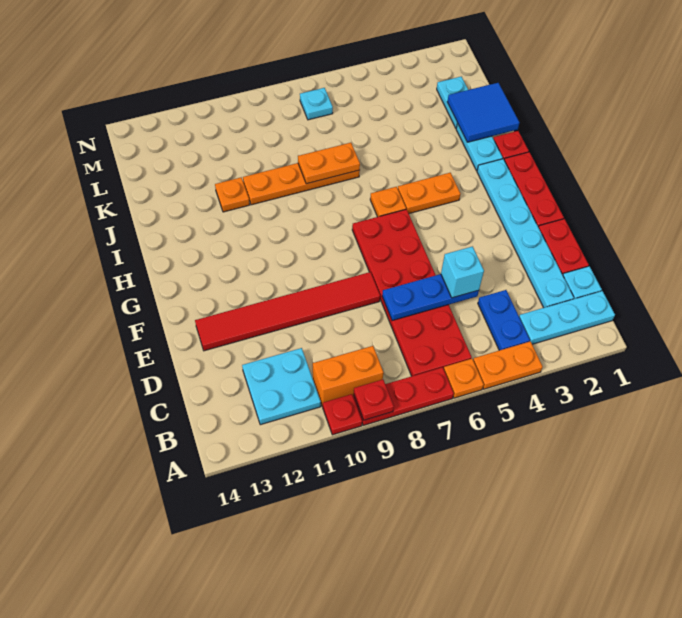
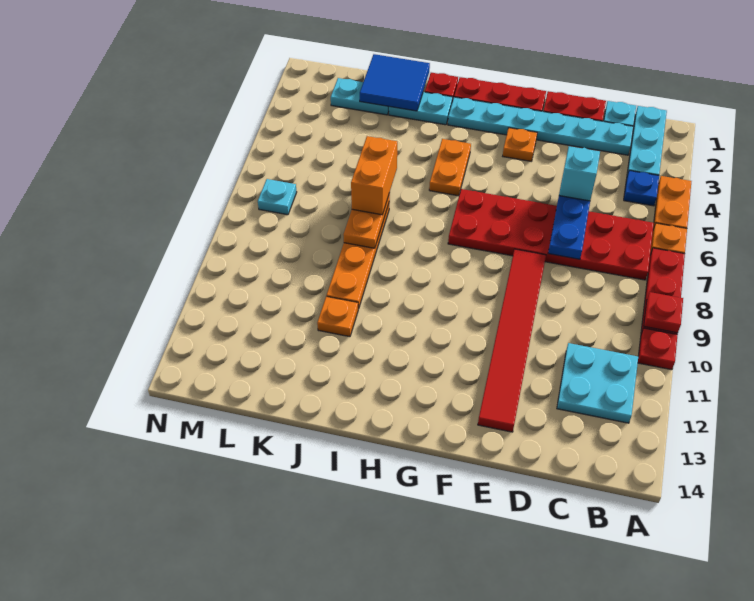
blue plate B4:C4 level 1 -> blue plate B4 level 1
orange brick B9:B10 level 1 -> orange brick J6:J7 level 3
orange plate H6 level 1 -> orange plate F3 level 1

